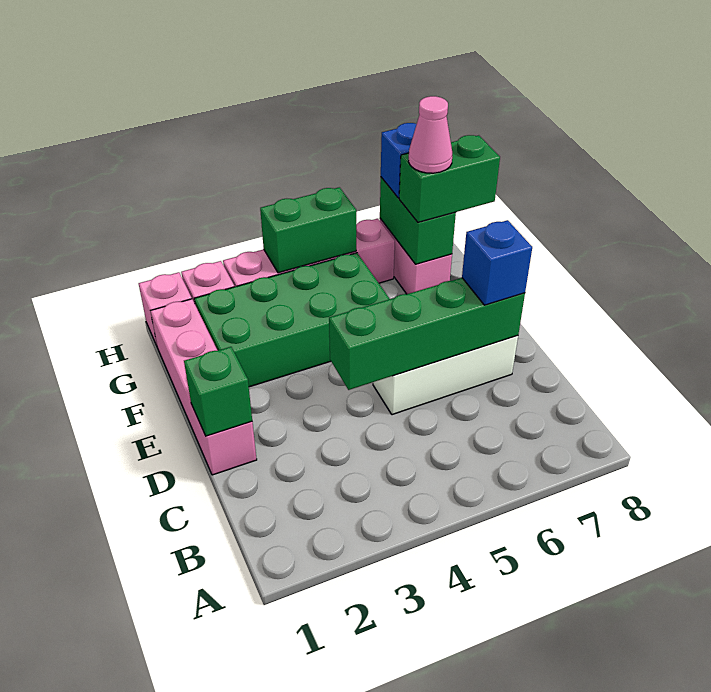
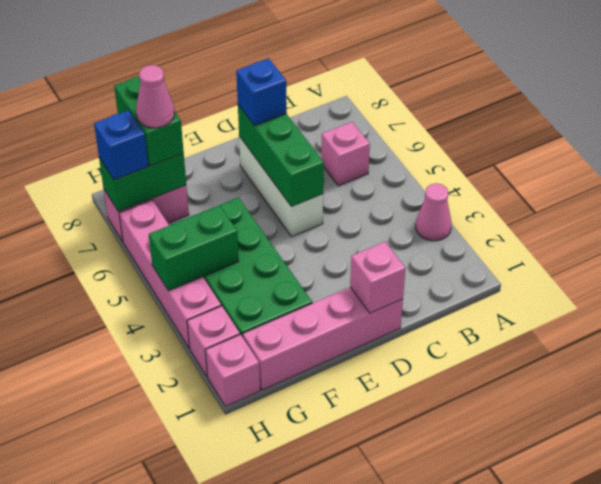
none -> pink cone A3 level 1
none -> pink brick B6 level 1
green brick D1 level 2 -> pink brick D1 level 2
green brick D4:D7 level 2 -> green brick D5:D7 level 2
green brick H4:H5 level 2 -> green brick G4:H4 level 2

